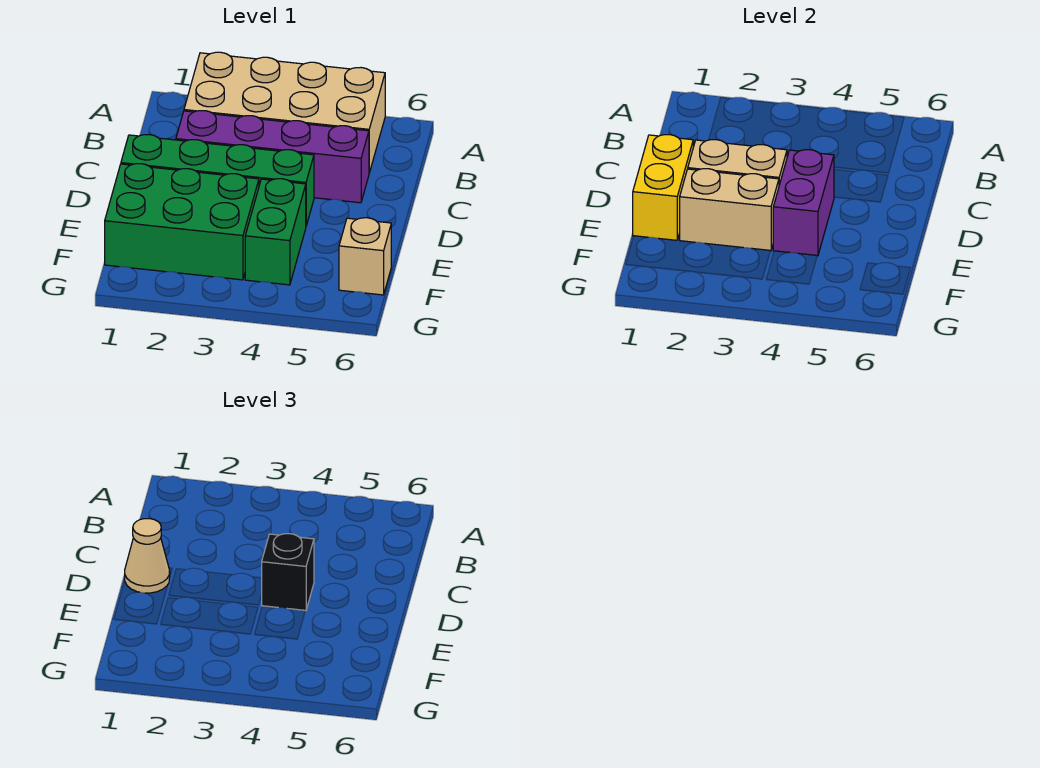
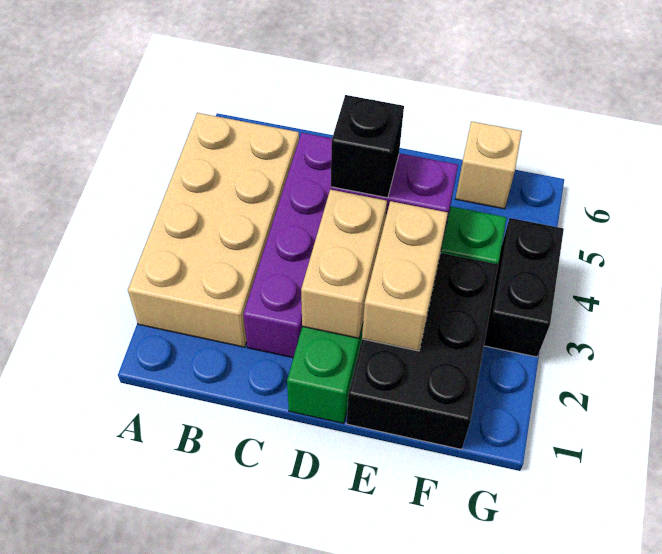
yellow brick D1:E1 level 2 -> none
tan cone D1 level 3 -> none
green brick E1:F3 level 1 -> black brick E1:F3 level 1
none -> black brick G3:G4 level 1

